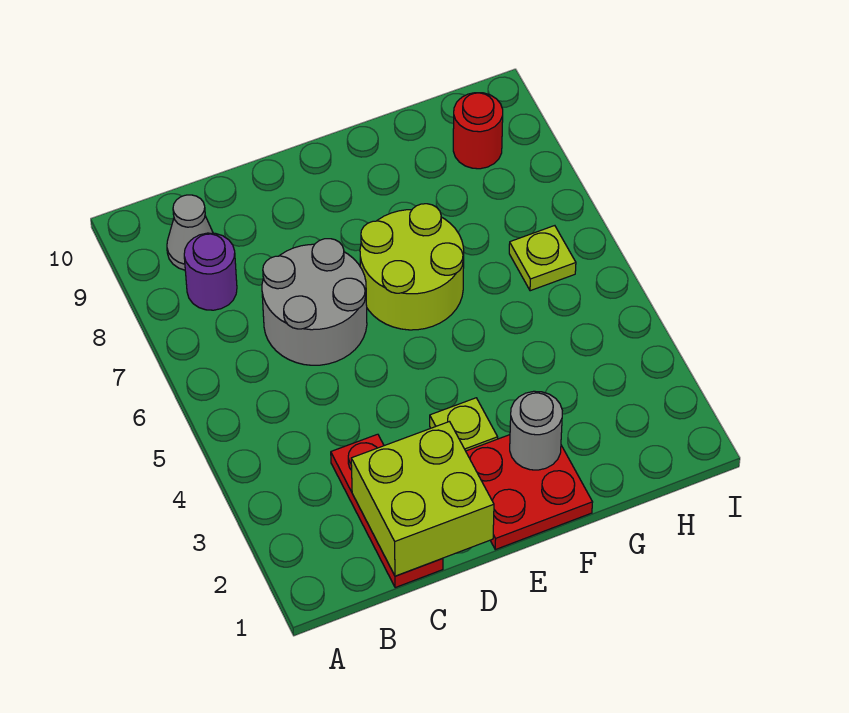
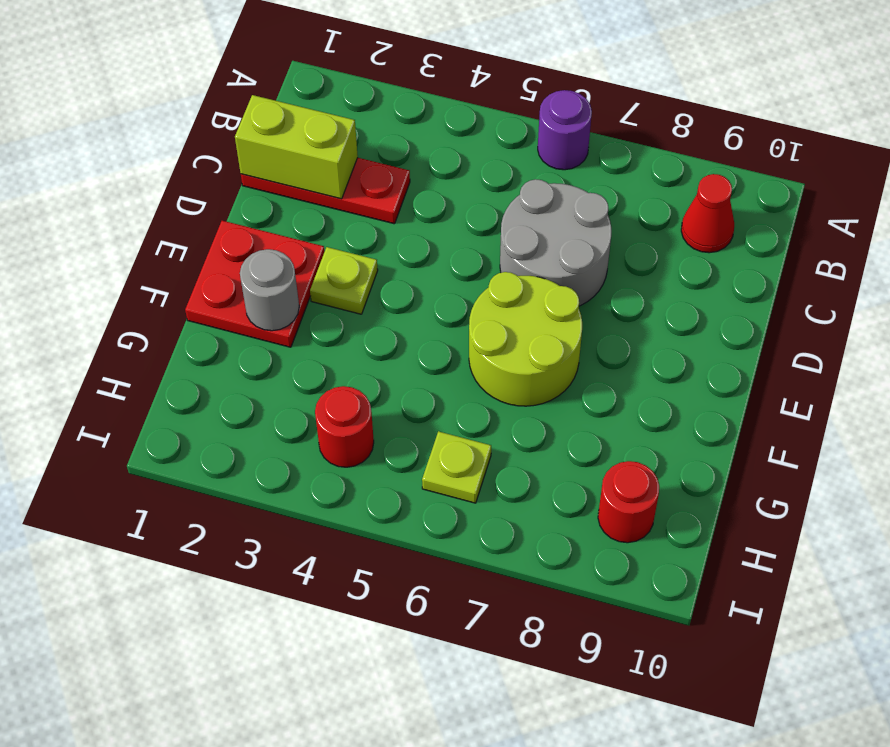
purple round brick B8 level 1 -> purple round brick A6 level 1
grey cone B9 level 1 -> red cone B9 level 1
lime brick C1:D2 level 2 -> lime brick C1:C2 level 2
none -> red round brick H4 level 1

